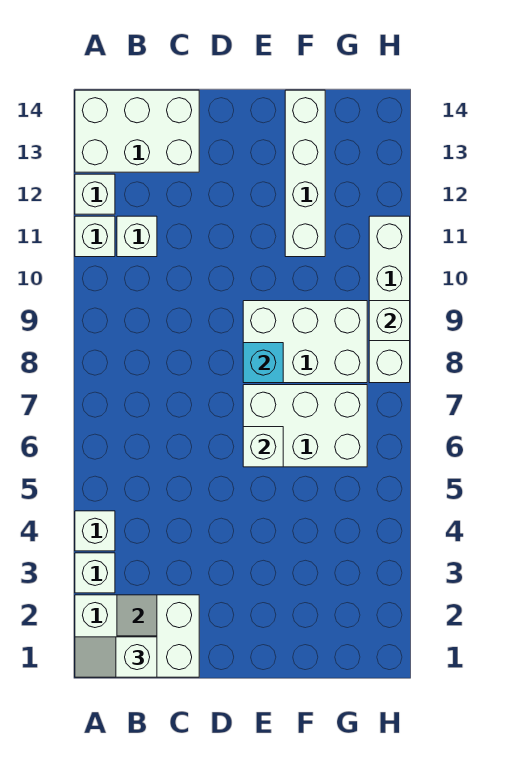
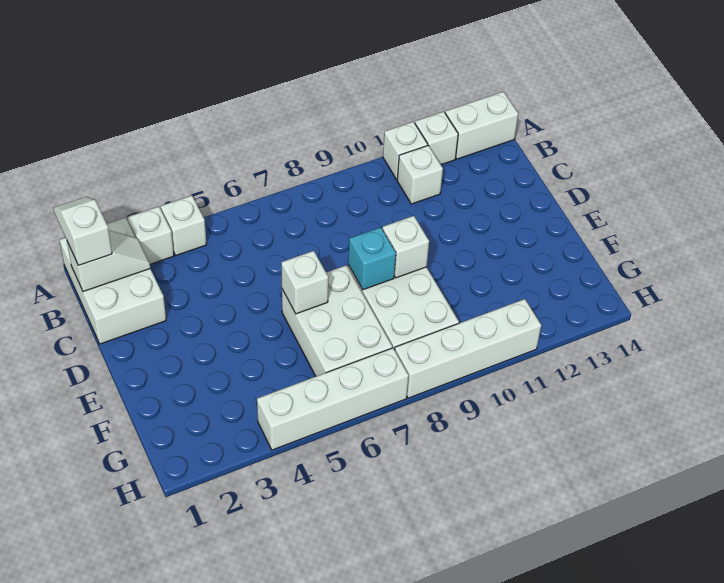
white brick A13:C14 level 1 -> white brick A13:A14 level 1
white brick F11:F14 level 1 -> white brick H4:H7 level 1
white brick H9 level 2 -> white brick E9 level 2

